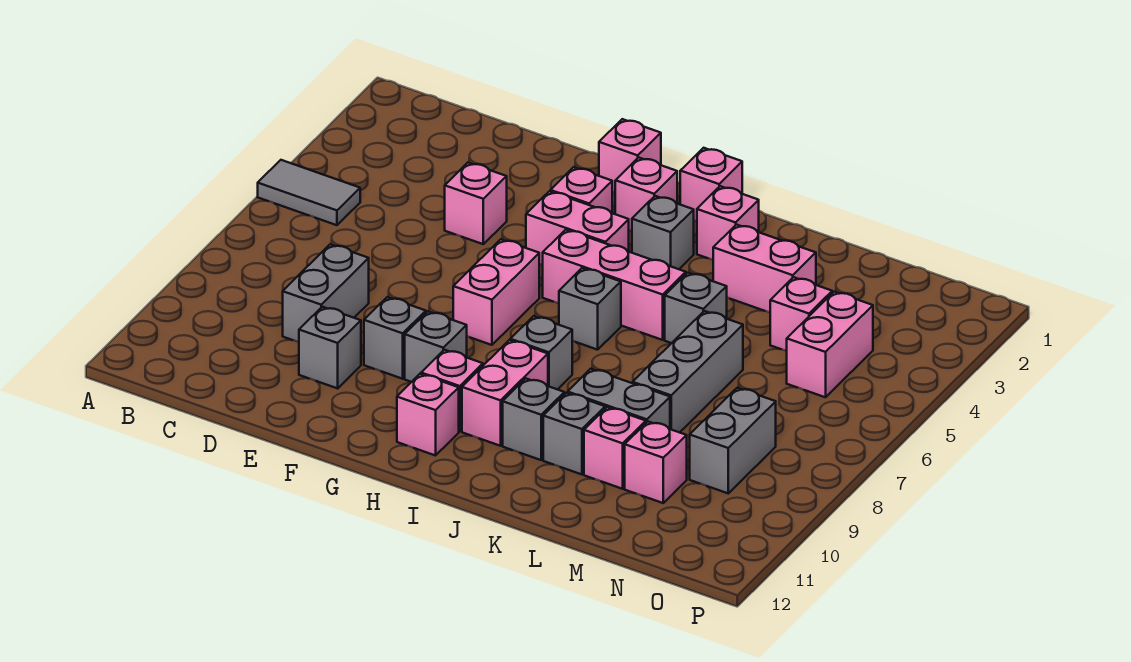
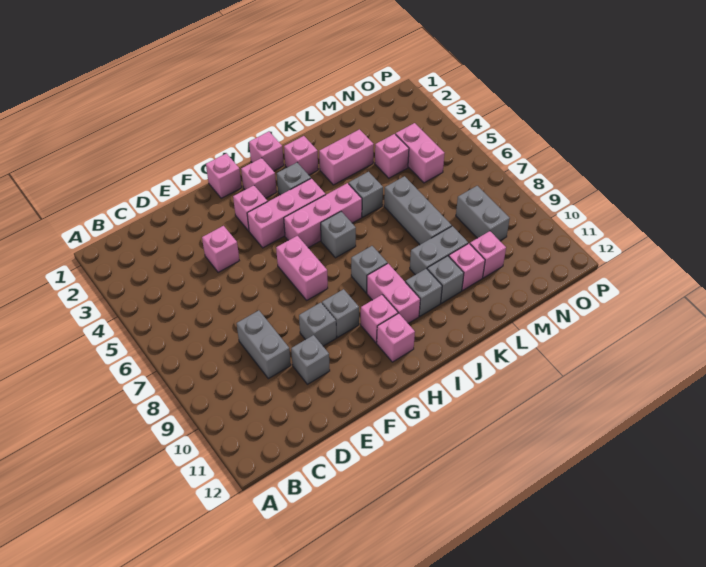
grey tile A5:B5 level 1 -> none
pink brick G4:H4 level 1 -> pink brick G4:I4 level 1

